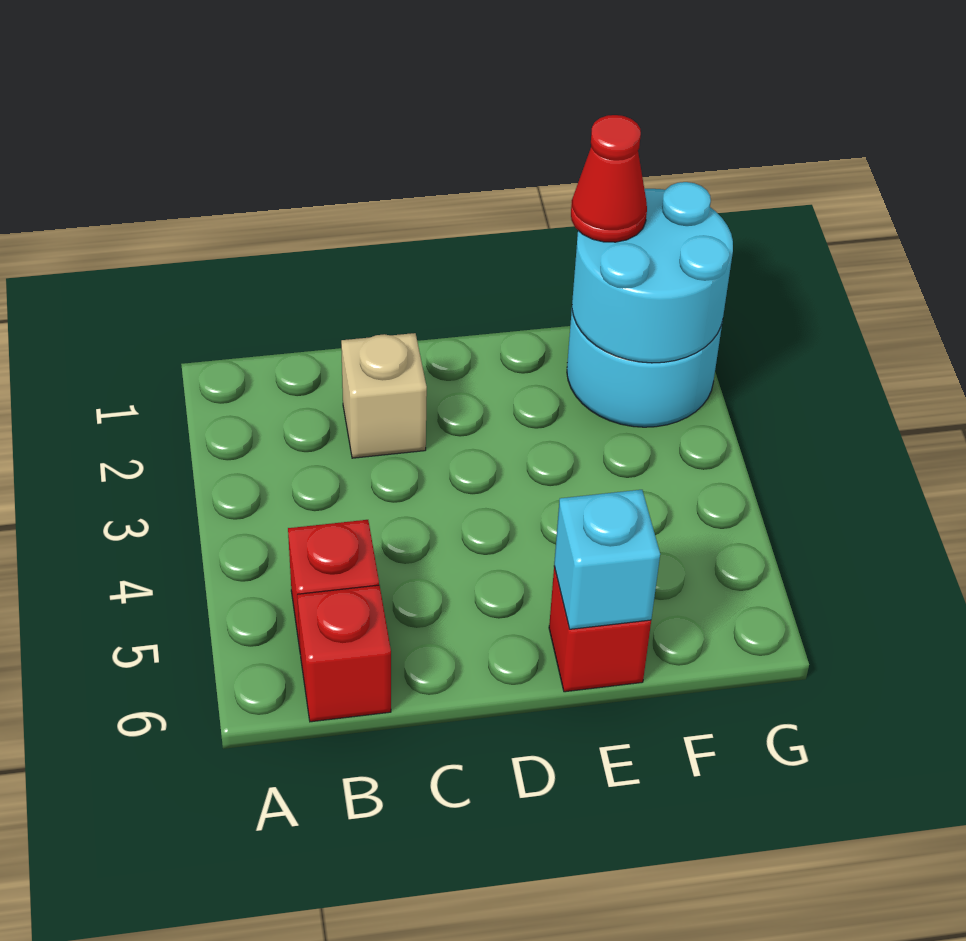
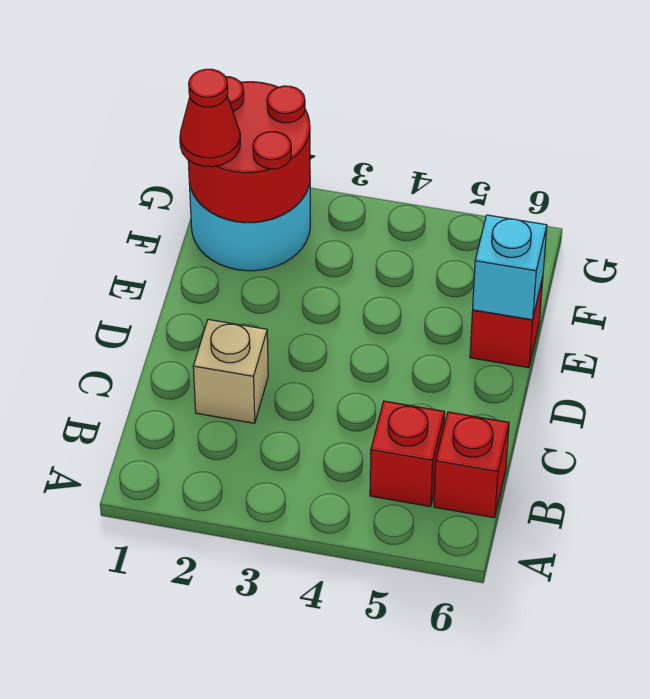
cyan round brick F1:G2 level 2 -> red round brick F1:G2 level 2

